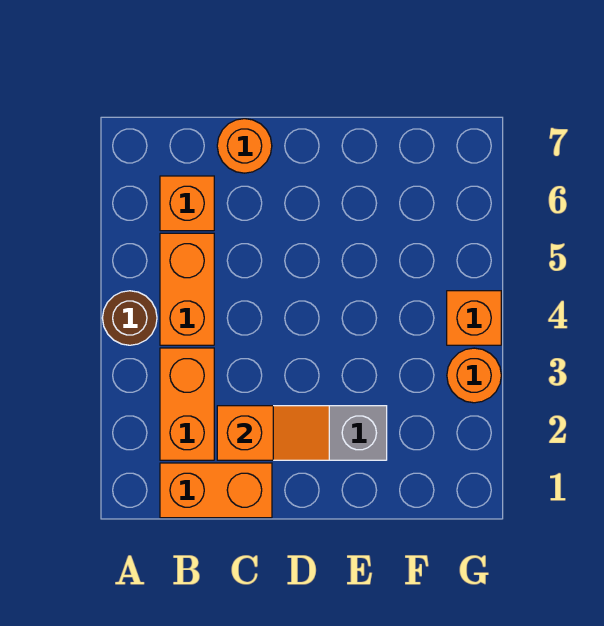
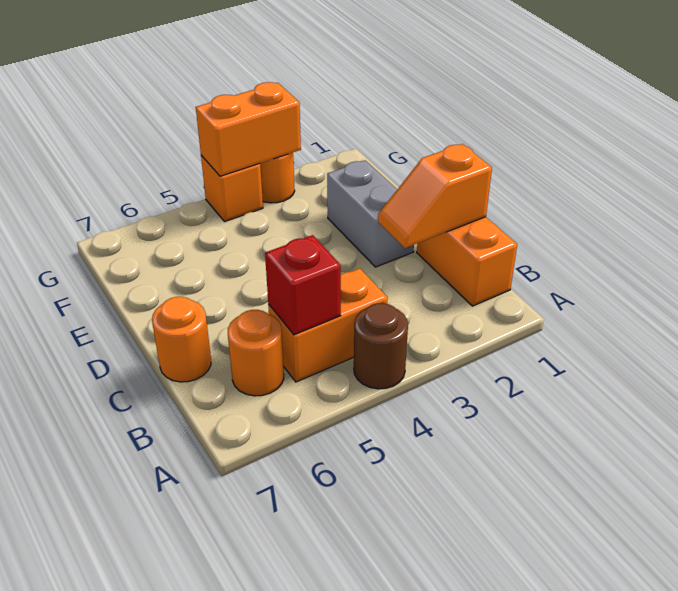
orange brick B2:B3 level 1 -> orange brick G3:G4 level 2
none -> red brick B5 level 2
orange brick B6 level 1 -> orange round brick B6 level 1
orange slope C2:D2 level 2 top C -> orange slope C1:C2 level 2 top 1

